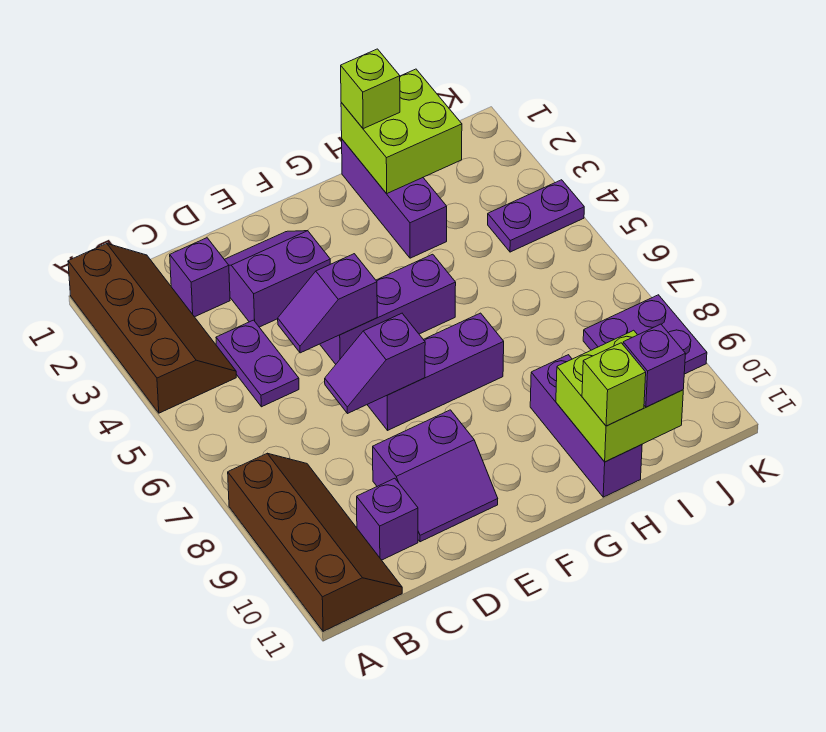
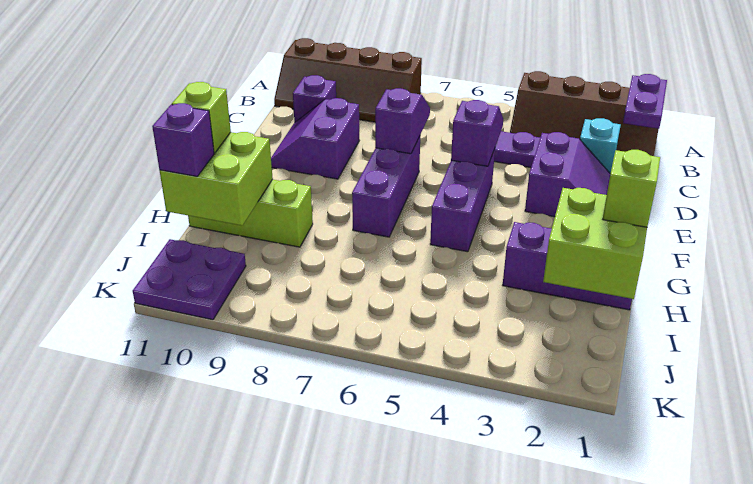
purple brick C2 level 1 -> cyan brick C2 level 1
purple brick H9:H11 level 1 -> lime brick H9:H11 level 1
purple plate J4:K4 level 1 -> purple plate A1:B1 level 2
purple plate J8:K9 level 1 -> purple plate J10:K11 level 1

